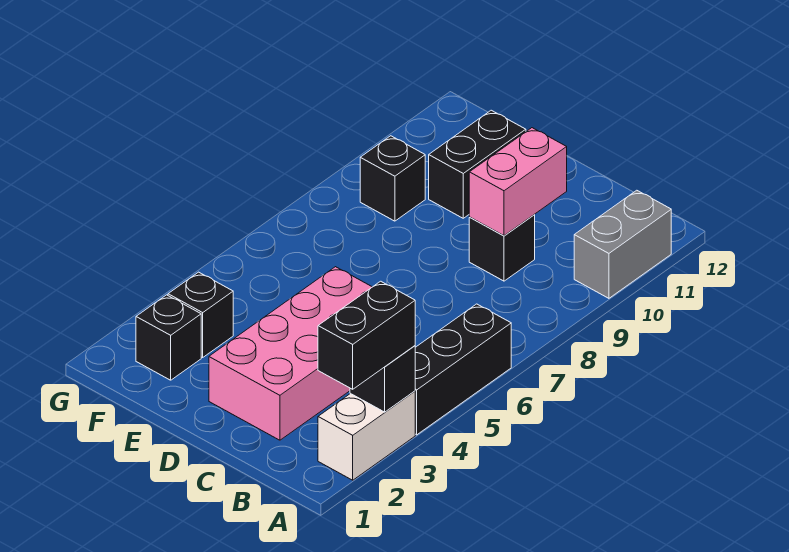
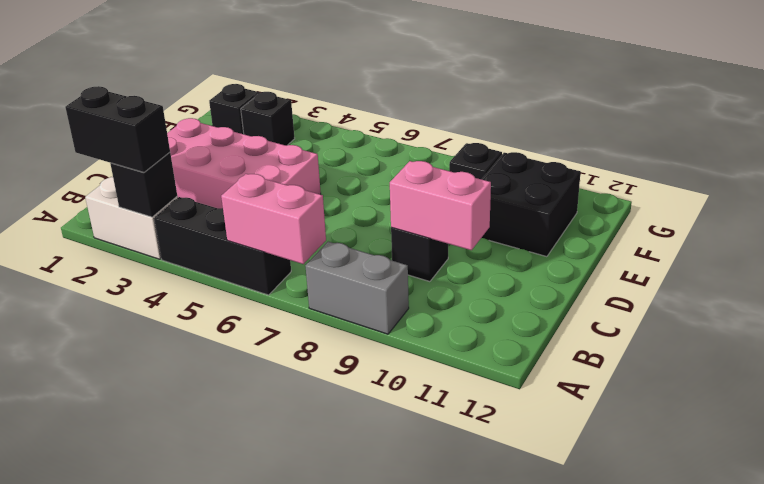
none -> pink brick A6:A7 level 2
grey brick A10:A11 level 1 -> grey brick A8:A9 level 1
black brick E10:E11 level 1 -> black brick E10:F11 level 1

